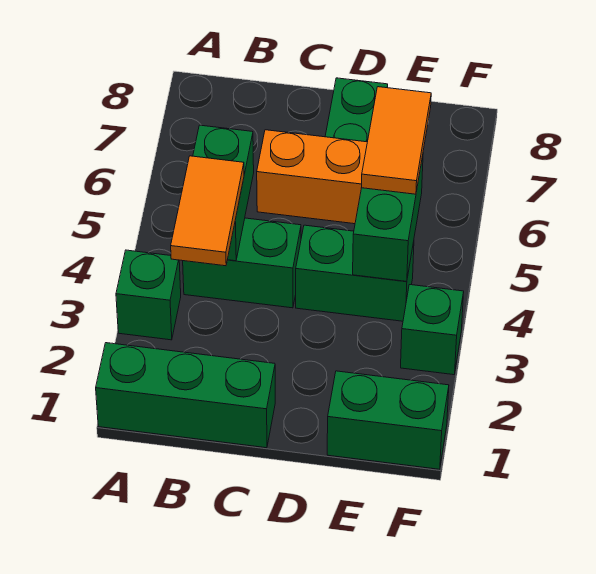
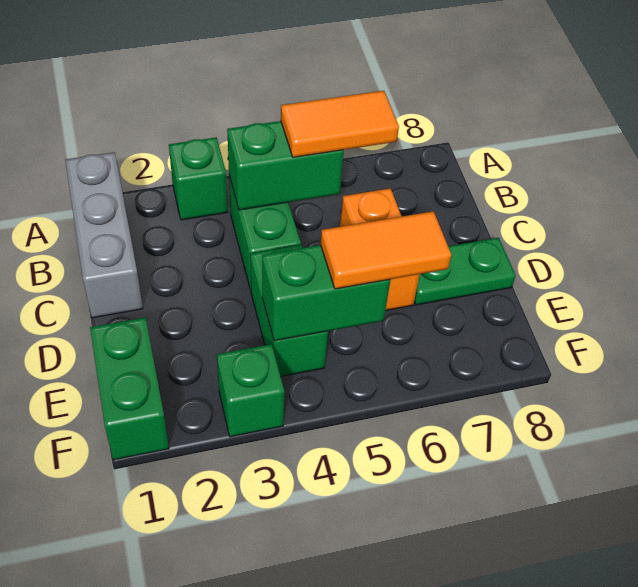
green brick A1:C1 level 1 -> grey brick A1:C1 level 1
orange tile B3:B4 level 3 -> orange tile B5:B6 level 3

